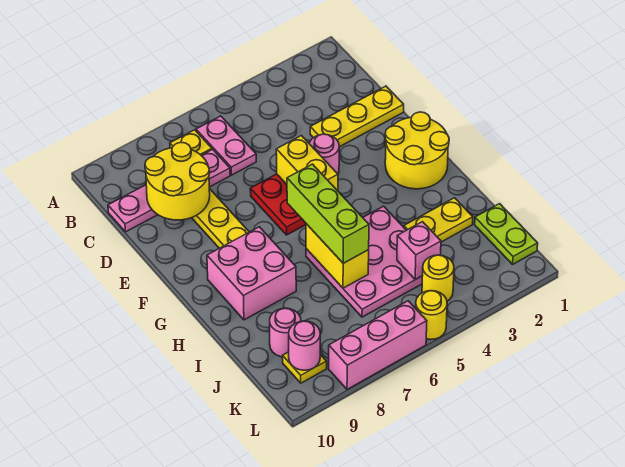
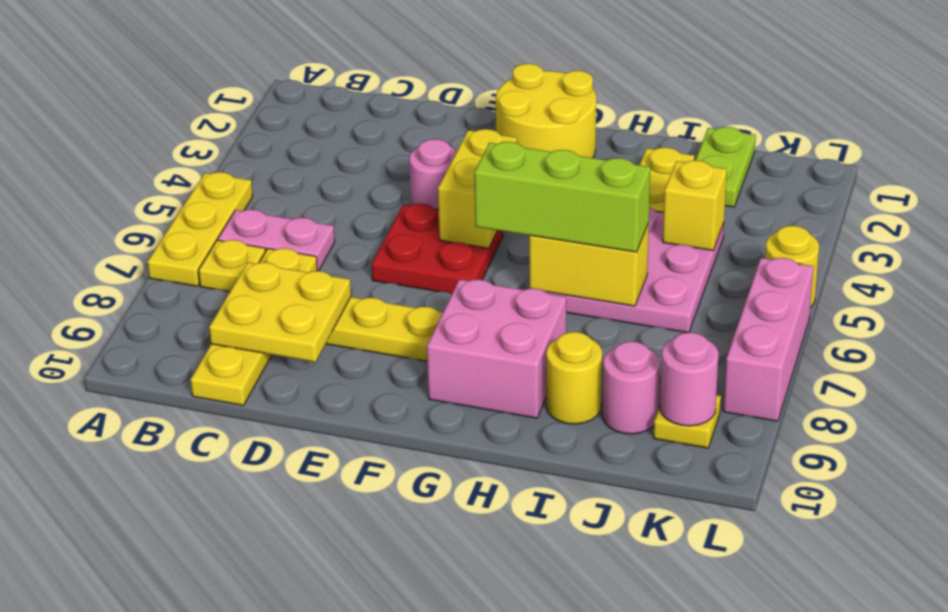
pink plate C7:C10 level 1 -> yellow plate C7:C10 level 1
yellow round brick C8:D9 level 2 -> yellow plate C8:D9 level 2
yellow plate D1:D3 level 1 -> yellow plate A5:A7 level 1
yellow brick E5:F5 level 2 -> yellow brick F4:F5 level 2
lime plate J1:K1 level 1 -> lime plate J1:J2 level 1
pink brick J4 level 2 -> yellow brick J4 level 2
yellow round brick K4 level 1 -> yellow round brick I9 level 1

